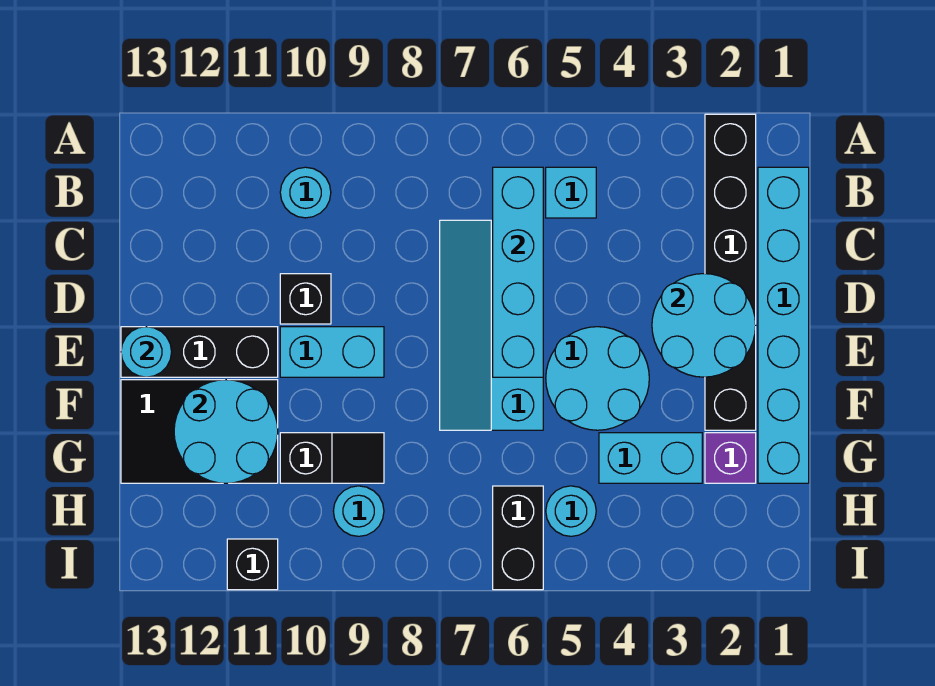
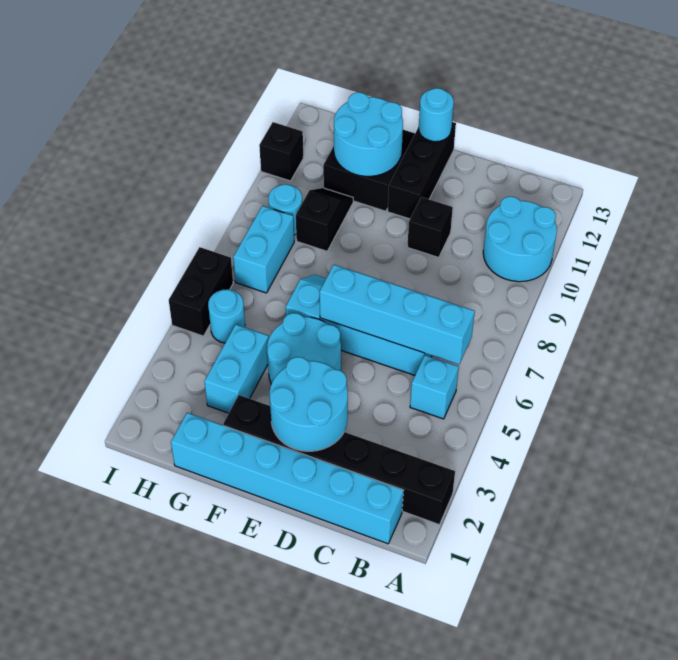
cyan round brick B10 level 1 -> cyan round brick A10:B11 level 1
cyan brick E9:E10 level 1 -> cyan brick H7:H8 level 1
purple brick G2 level 1 -> none
black slope G9:G10 level 1 top 10 -> black slope G9:G10 level 1 top 9
black brick H6:I6 level 1 -> black brick I5:I6 level 1

